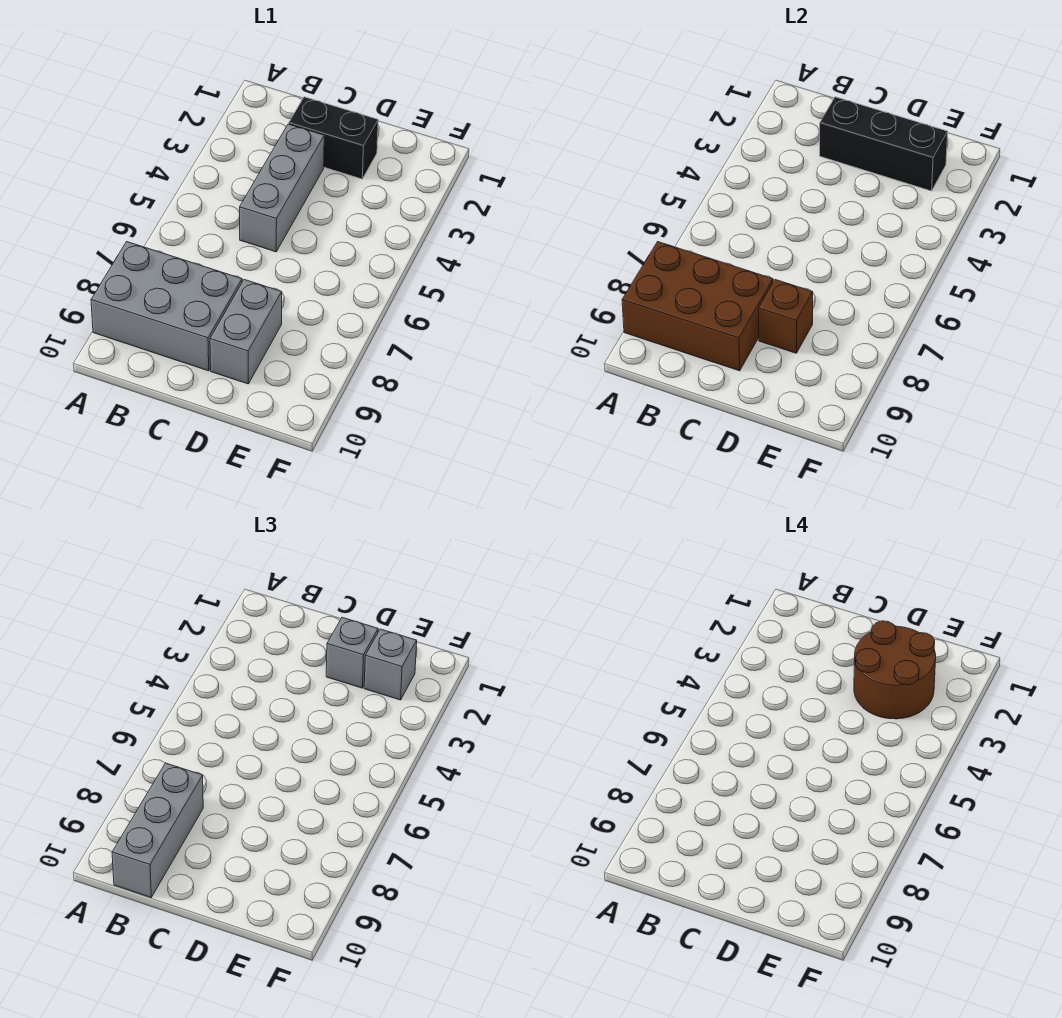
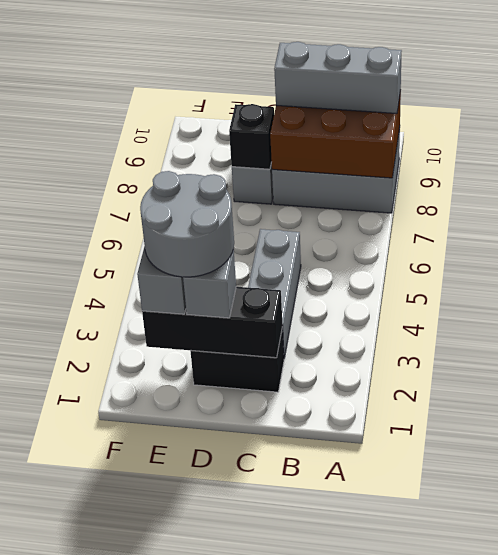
grey brick B8:B10 level 3 -> grey brick A9:C9 level 3
brown round brick D2:E3 level 4 -> grey round brick D2:E3 level 4
brown brick D8 level 2 -> black brick D8 level 2

